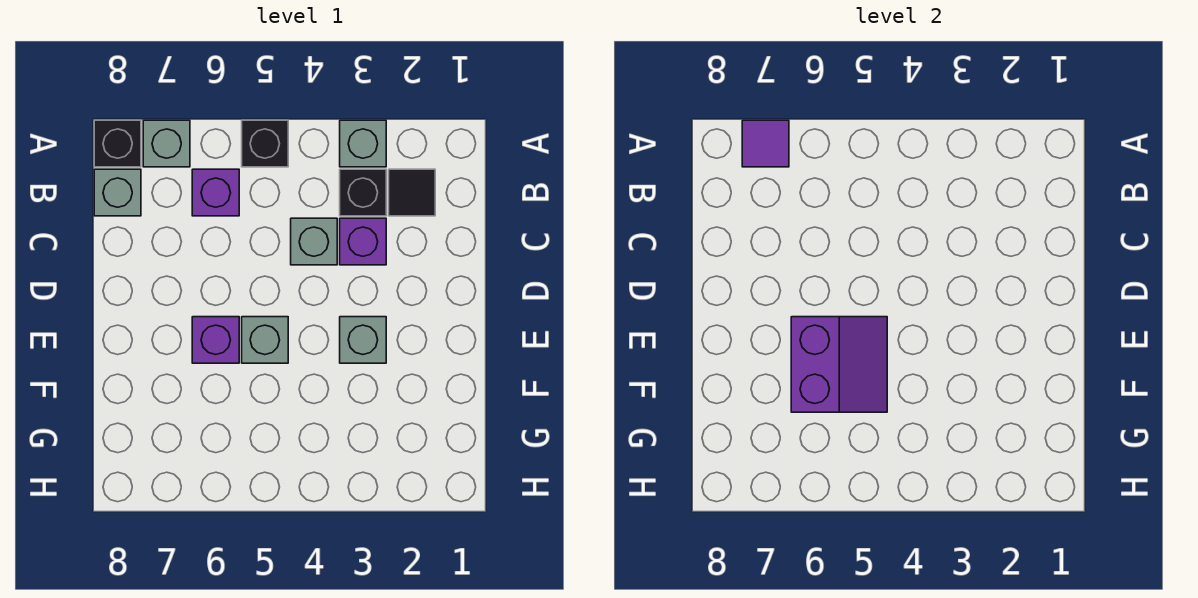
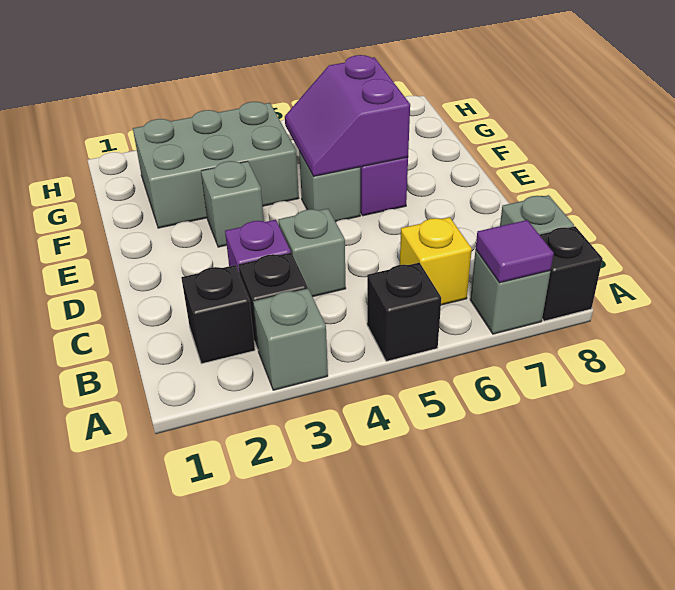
black tile B2 level 1 -> black brick B2 level 1
purple brick B6 level 1 -> yellow brick B6 level 1
none -> grey brick F2:G4 level 1

